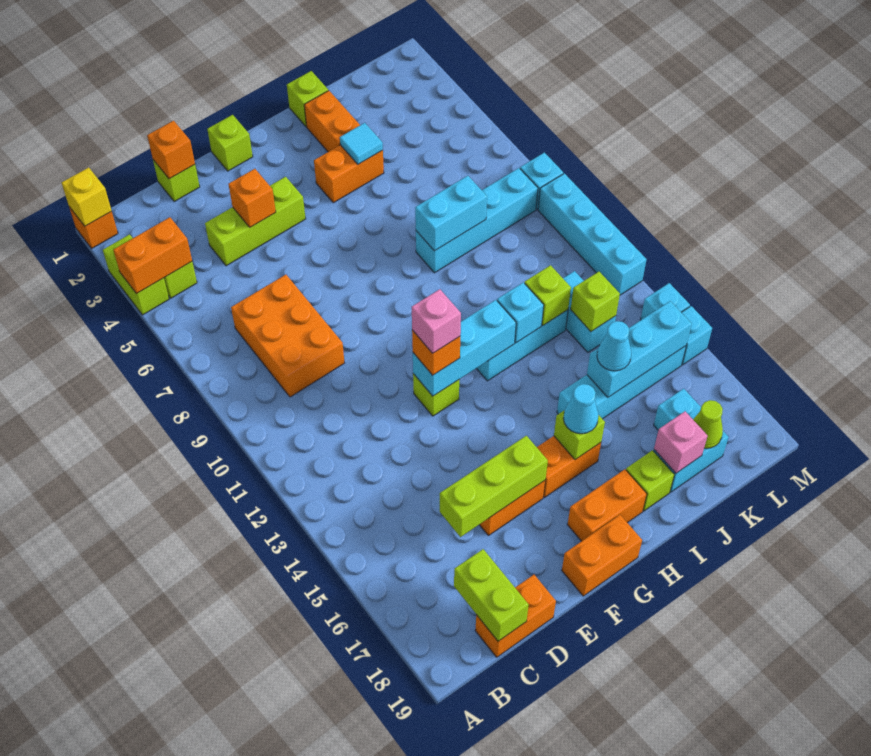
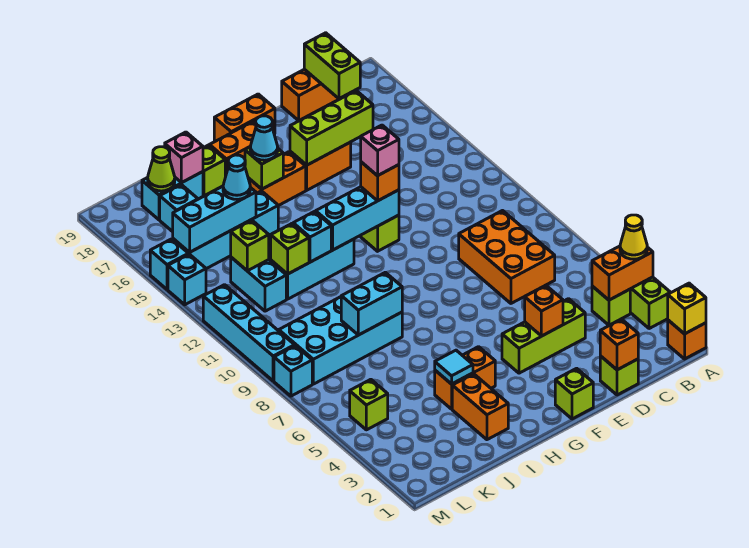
none -> yellow cone A4 level 3
lime brick I1 level 1 -> lime brick L5 level 1
cyan brick I8:L8 level 1 -> cyan brick I8:L9 level 1

